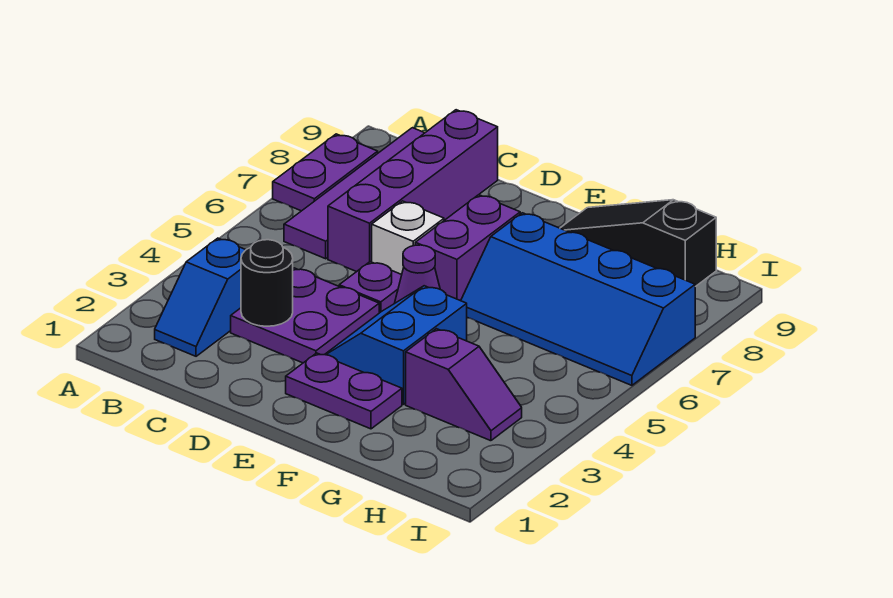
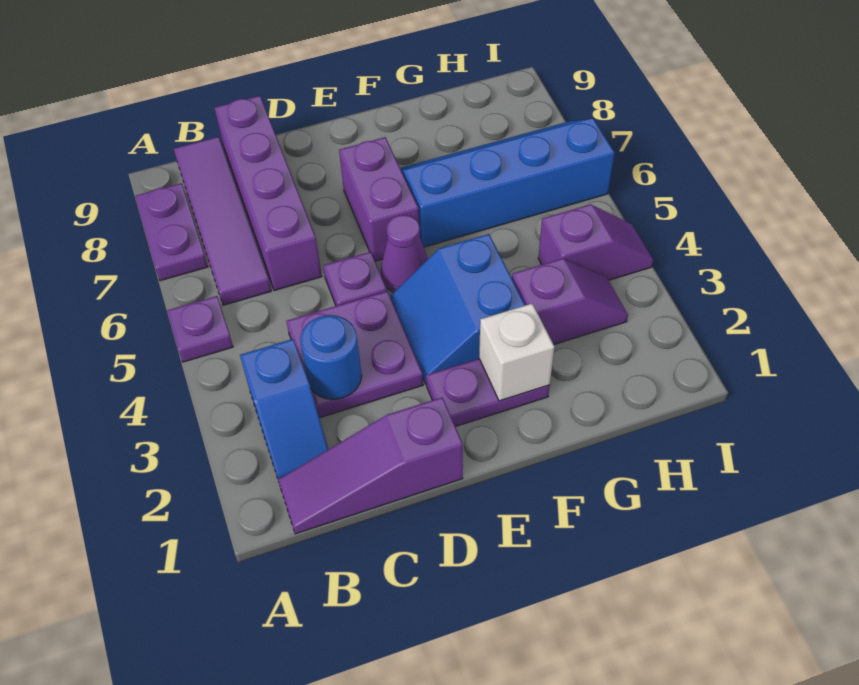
none -> purple plate A5 level 1
none -> purple slope B1:D1 level 1 top D
black round brick C3 level 2 -> blue round brick C3 level 2
white brick D6 level 1 -> white brick F2 level 2
blue slope F6:I7 level 1 top 7 -> blue slope F6:I7 level 1 top 6
black slope F9:H9 level 1 top H -> none
none -> purple slope H4:I4 level 1 top H

